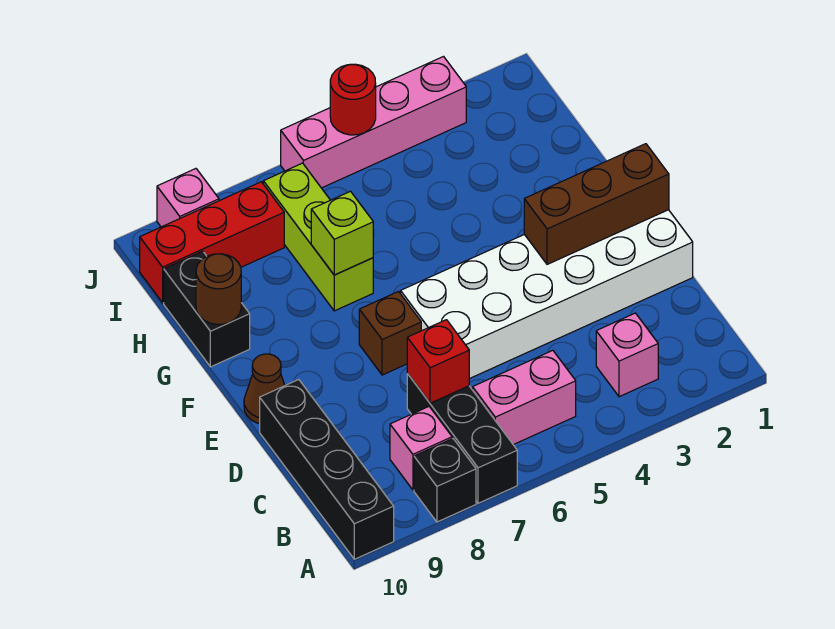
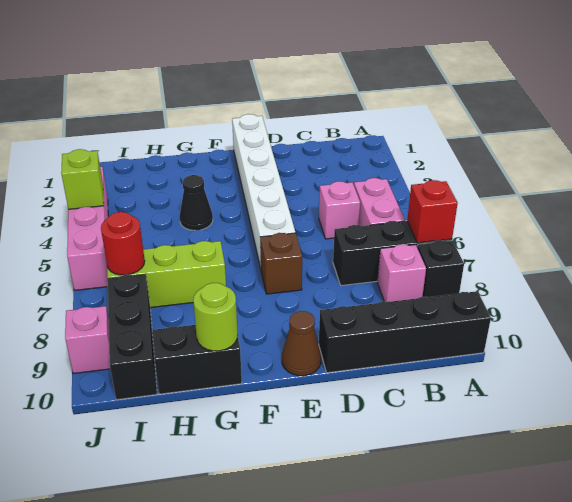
pink brick B3 level 1 -> pink brick C5 level 1
red brick C7 level 2 -> red brick A7 level 2
white brick D1:E6 level 1 -> white brick E1:E6 level 1
brown brick E1:E3 level 2 -> none
none -> black cone G4 level 1
lime brick G7 level 2 -> lime brick J4 level 2
brown round brick G10 level 2 -> lime round brick G10 level 2
red brick I8:I10 level 1 -> black brick I8:I10 level 1
red round brick J5 level 2 -> red round brick I7 level 2

